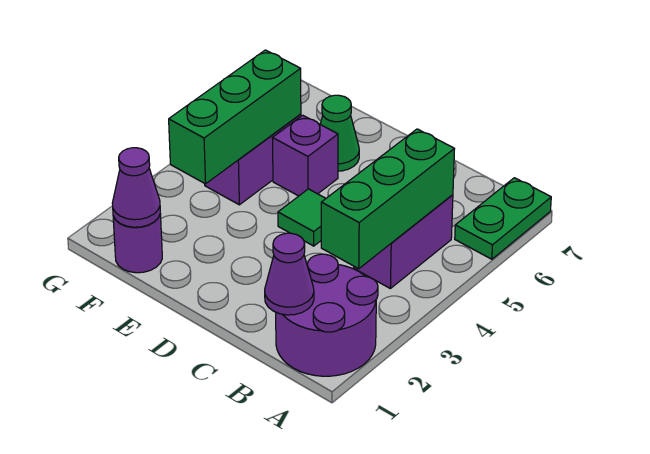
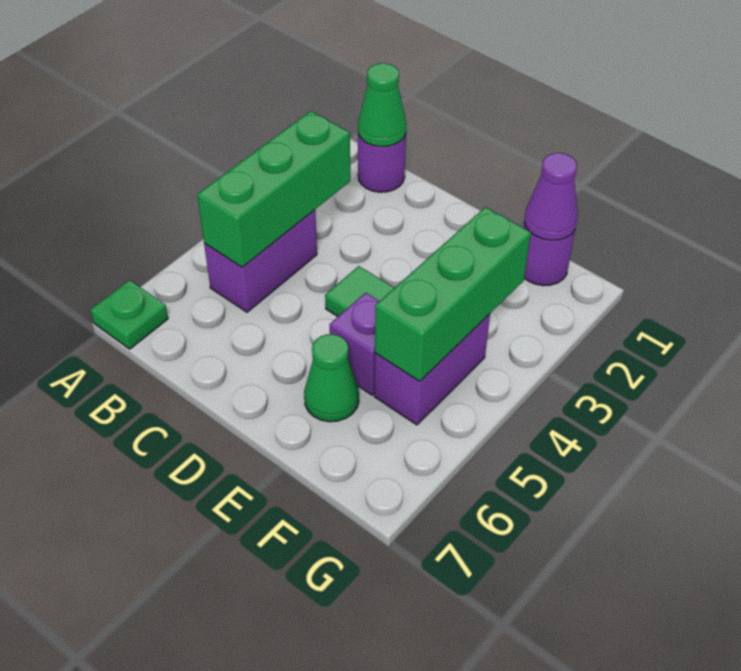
purple round brick A1:B2 level 1 -> purple round brick B1 level 1
green plate A6:A7 level 1 -> green plate A7 level 1
purple cone B1 level 2 -> green cone B1 level 2

